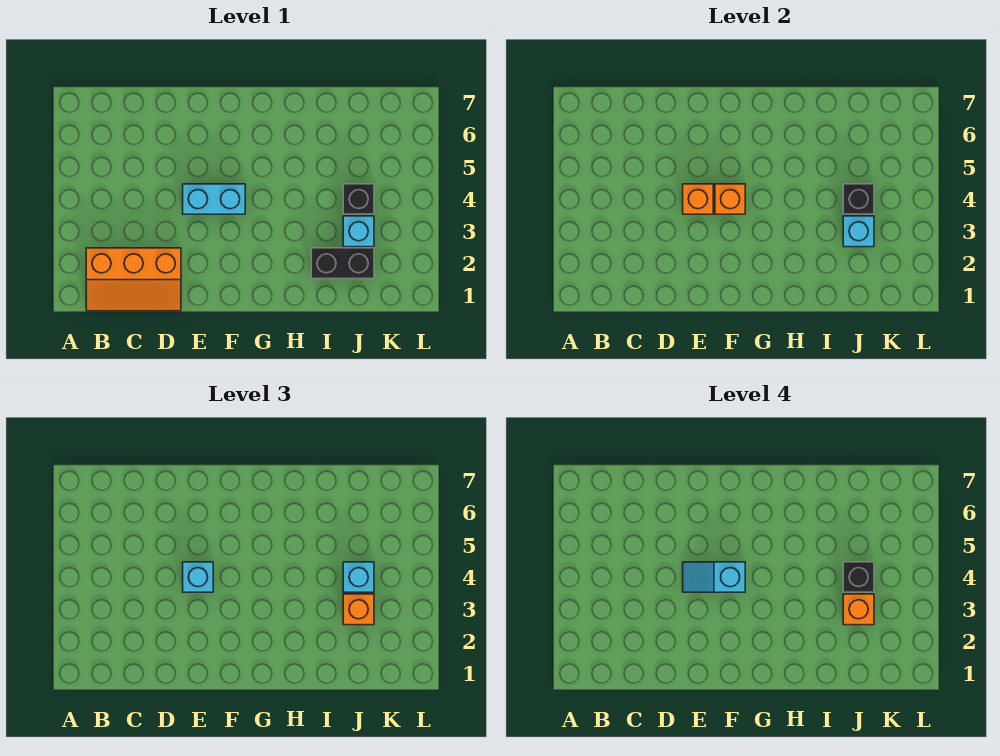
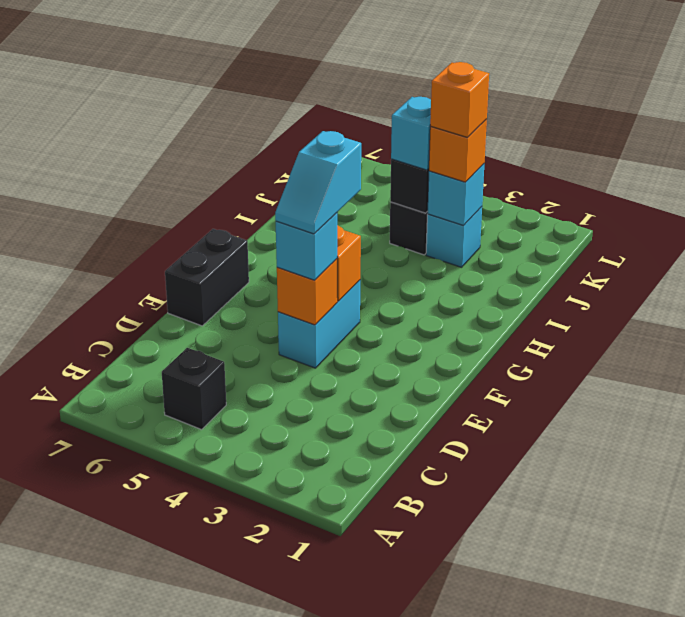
orange slope B1:D2 level 1 top 2 -> none
black brick I2:J2 level 1 -> black brick E7:F7 level 1
black brick J4 level 4 -> black brick B5 level 1

